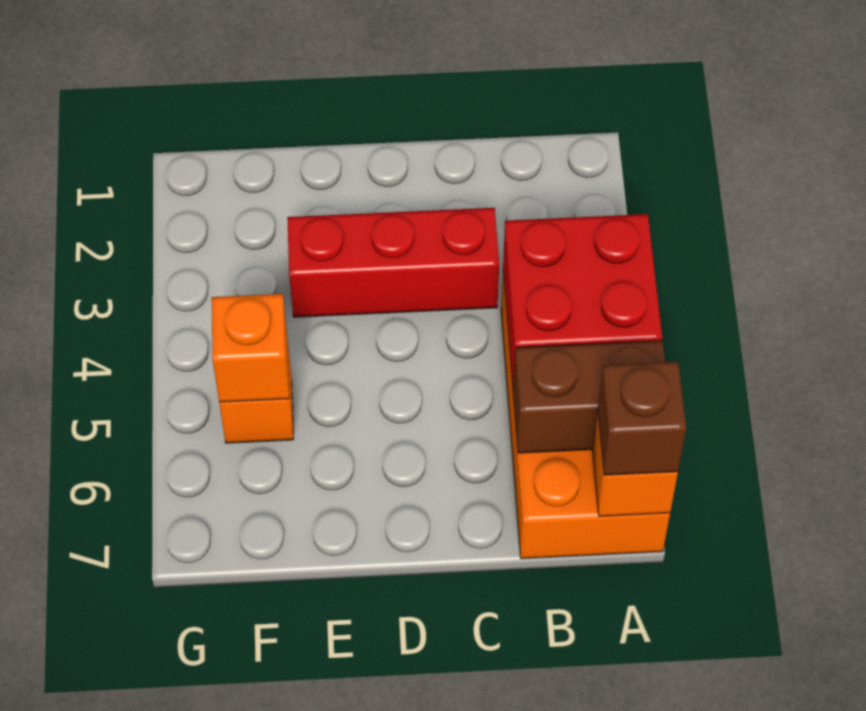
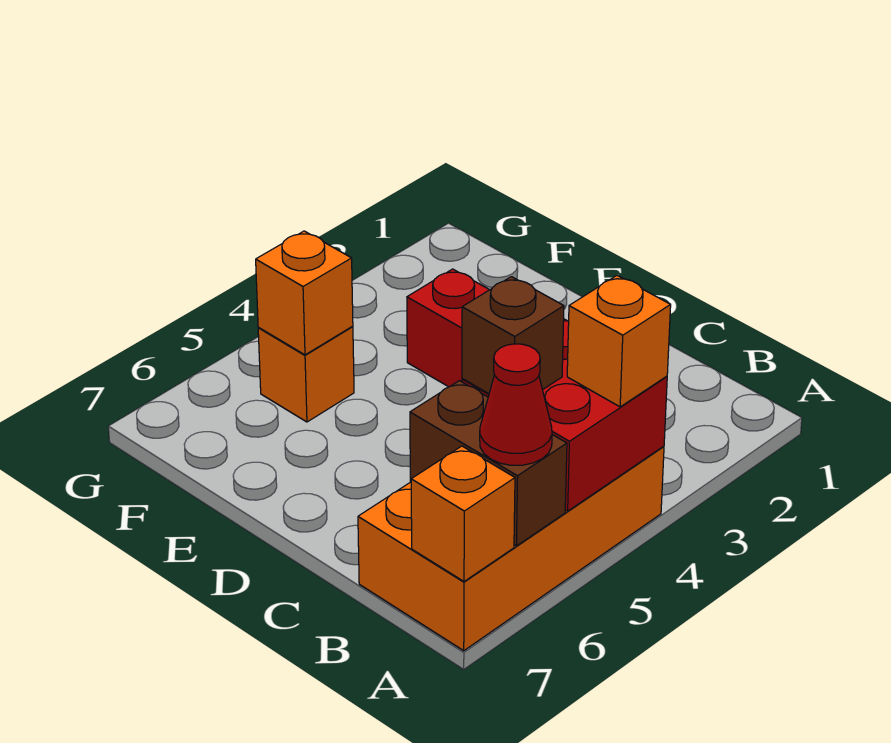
none -> orange brick A4 level 3
none -> red cone A6 level 3
brown brick A7 level 3 -> brown brick B5 level 3

